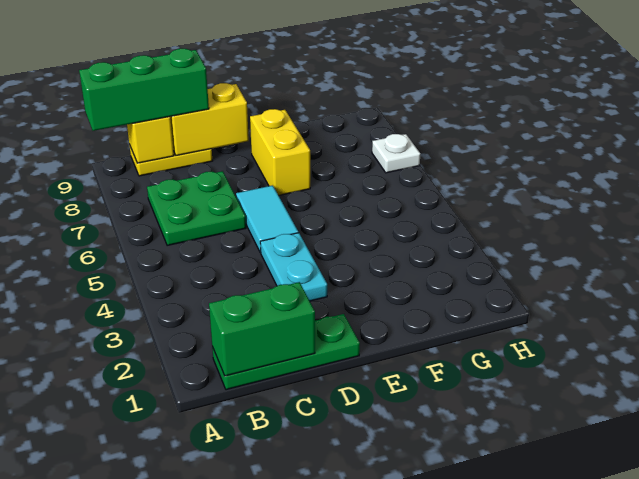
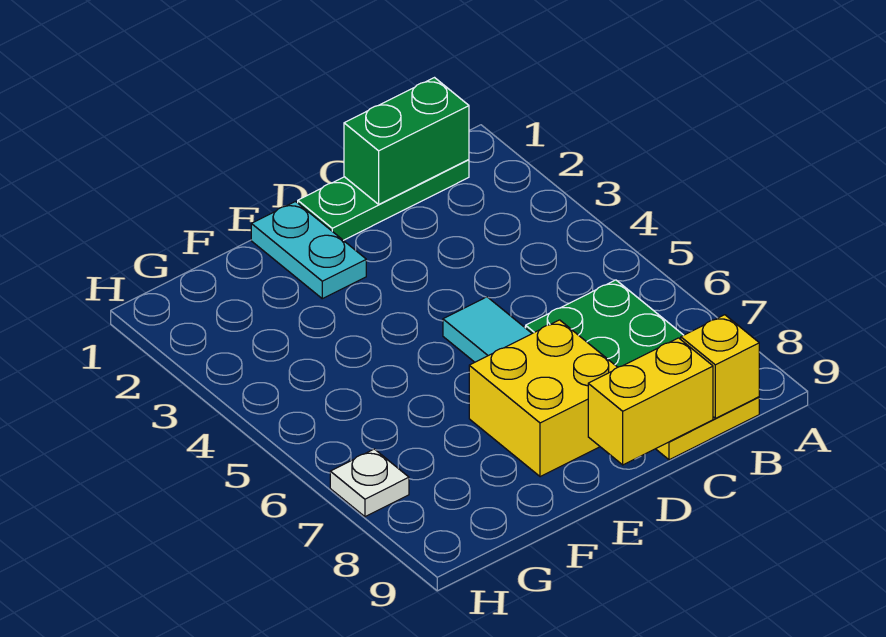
green brick A9:C9 level 3 -> none
cyan plate D3:D4 level 1 -> cyan plate E1:E2 level 1
yellow brick E7:E8 level 1 -> yellow brick D7:E8 level 1

